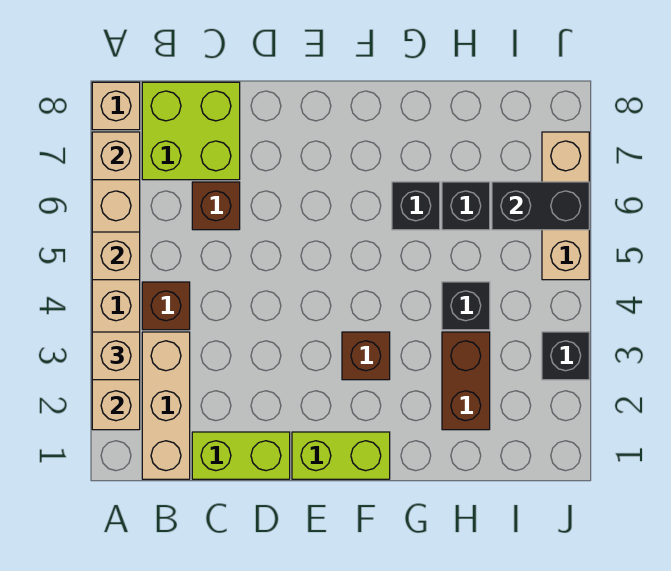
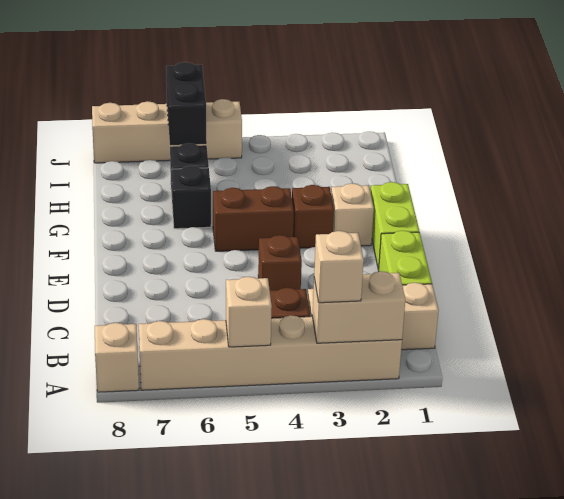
tan brick A7 level 2 -> tan brick F2 level 1
lime brick B7:C8 level 1 -> none
brown brick C6 level 1 -> brown brick D4 level 1
brown brick H2:H3 level 1 -> brown brick F4:F5 level 1
black brick H4 level 1 -> none
black brick J3 level 1 -> none
tan brick J5:J7 level 1 -> tan brick J5:J8 level 1

